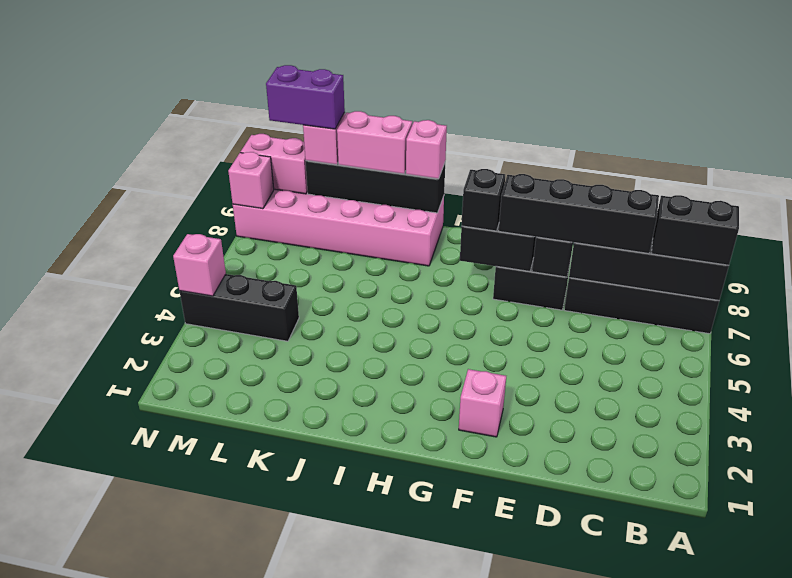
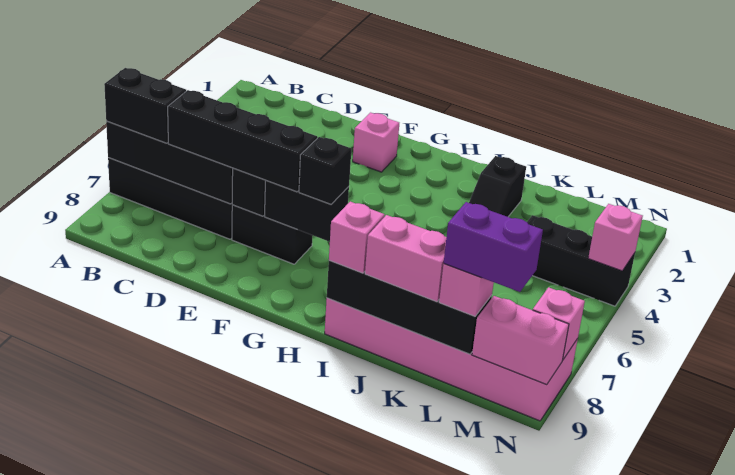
none -> black slope J2:J3 level 1 top 2

